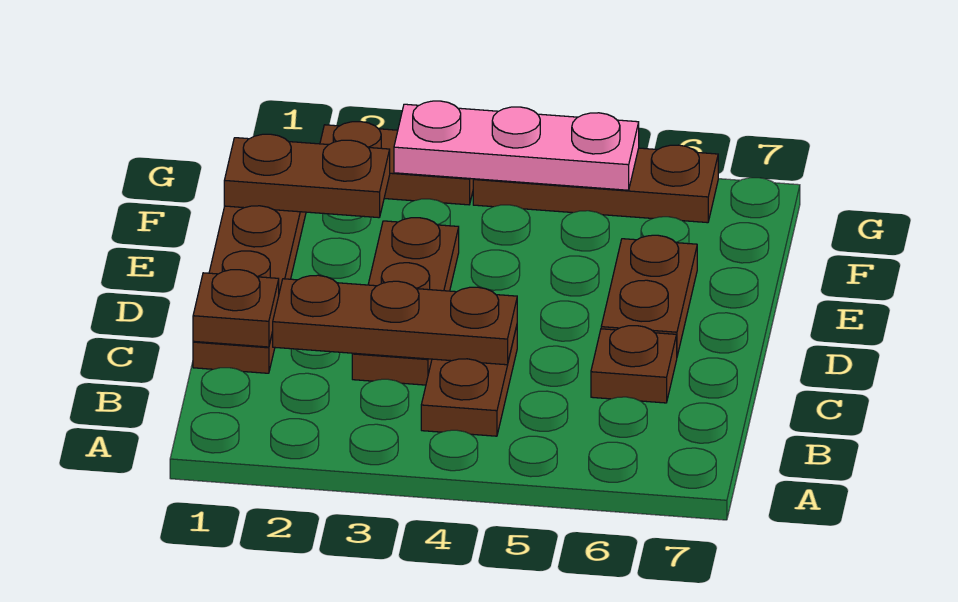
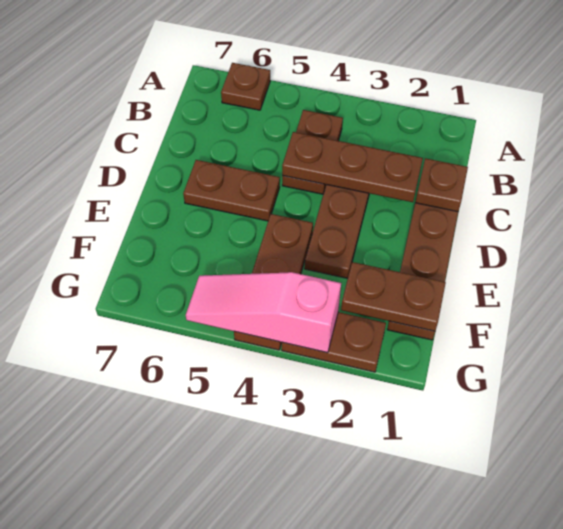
brown plate C6 level 1 -> brown plate A6 level 1
brown plate D6:E6 level 1 -> brown plate D5:D6 level 1
pink plate G3:G5 level 2 -> pink slope G3:G5 level 2 top 3
brown plate G4:G6 level 1 -> brown plate E4:G4 level 1

